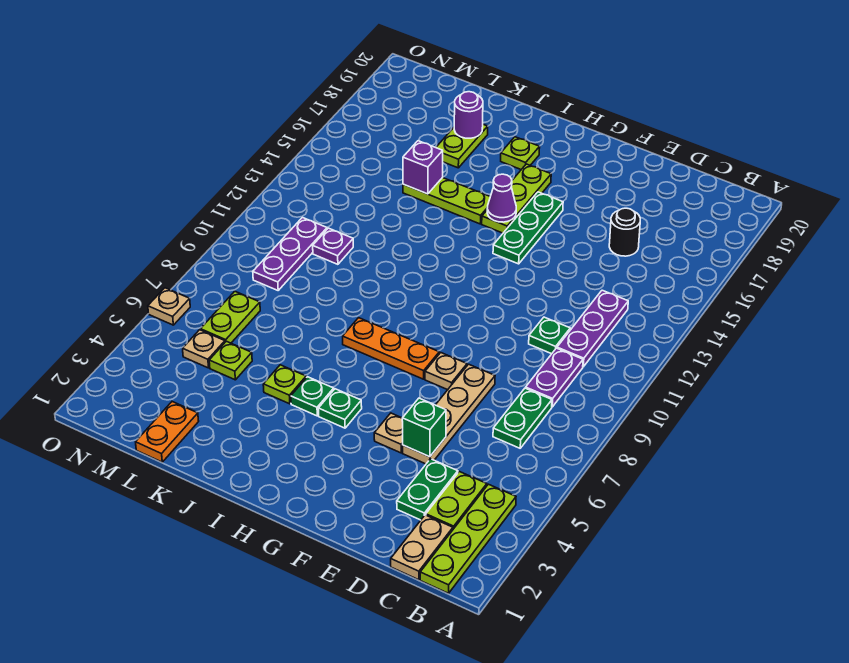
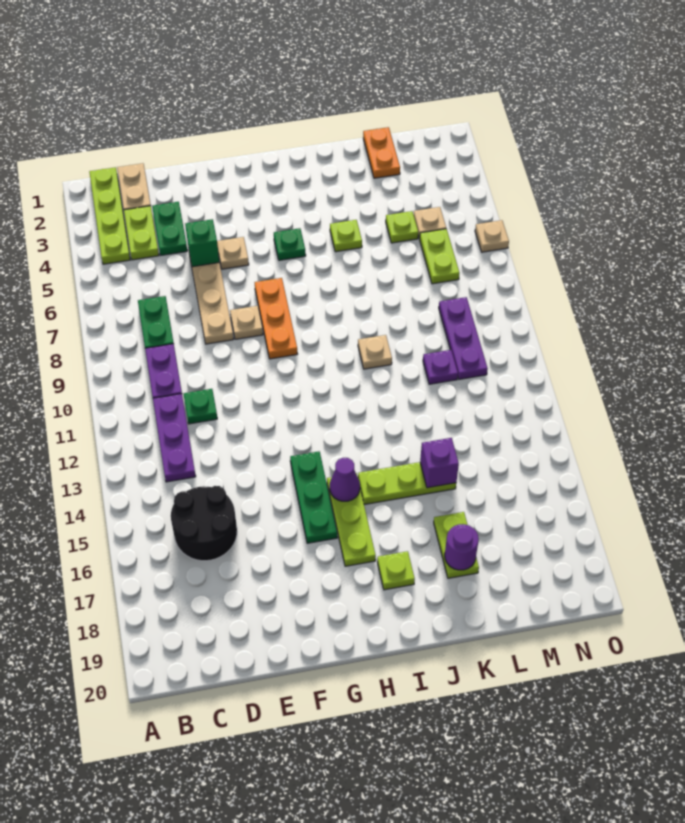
black round brick D16 level 1 -> black round brick C15:D16 level 1
orange plate G8:I8 level 1 -> orange plate G7:G9 level 1
green plate I5 level 1 -> none
none -> tan plate J10 level 1

